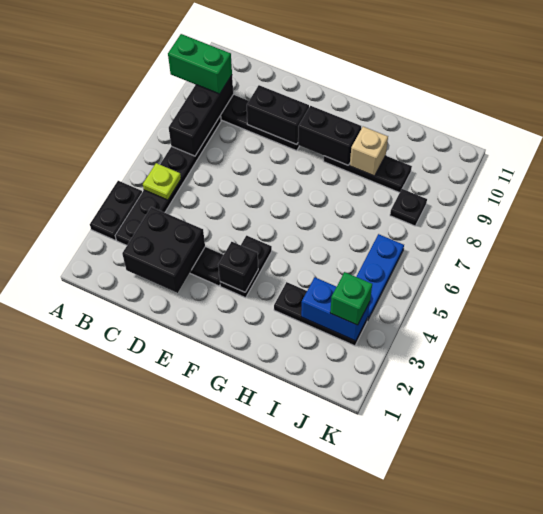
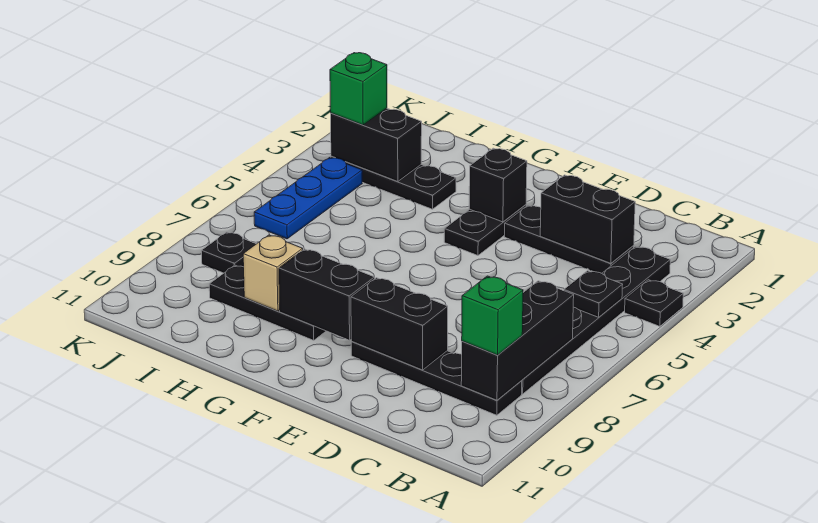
black plate A3:A4 level 1 -> black plate A4 level 1
green brick A9:B9 level 3 -> green brick B9 level 3
lime plate B5 level 2 -> black plate B5 level 2
black brick C2:D3 level 2 -> black brick C3:D3 level 2
blue brick I3:J3 level 2 -> black brick I3:J3 level 2

